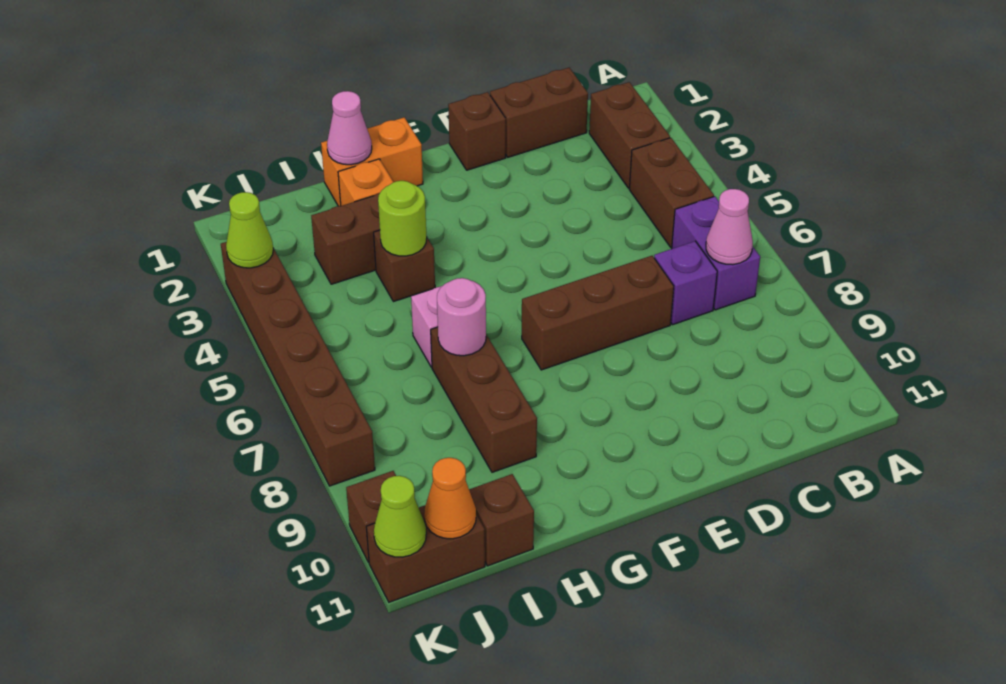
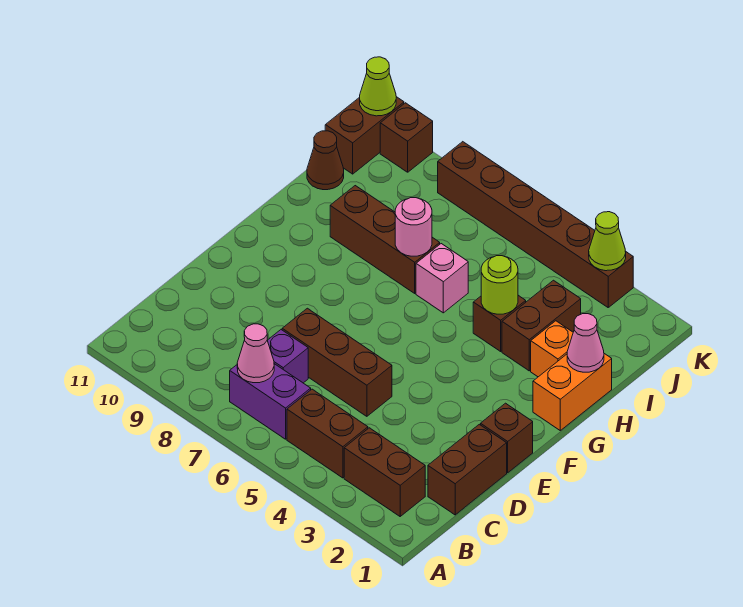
brown brick D7:F7 level 1 -> brown brick D5:D7 level 1
brown brick I11 level 1 -> brown cone I11 level 1
orange cone J11 level 2 -> none

